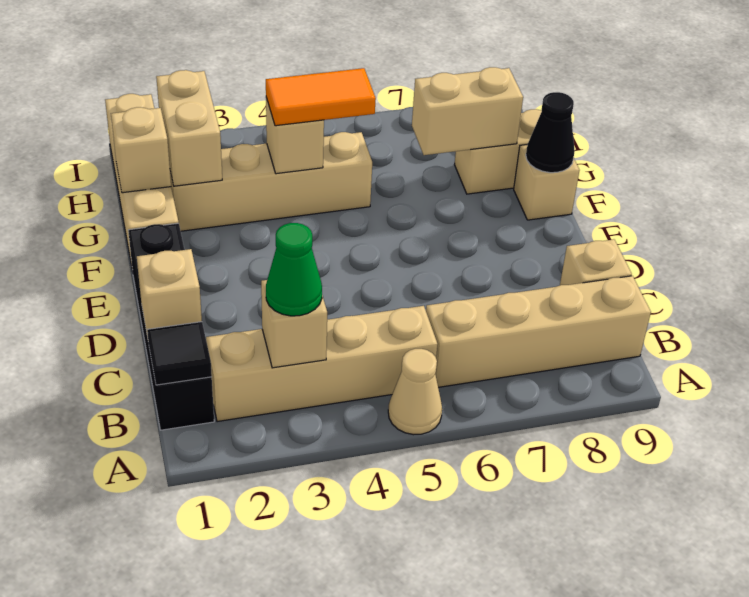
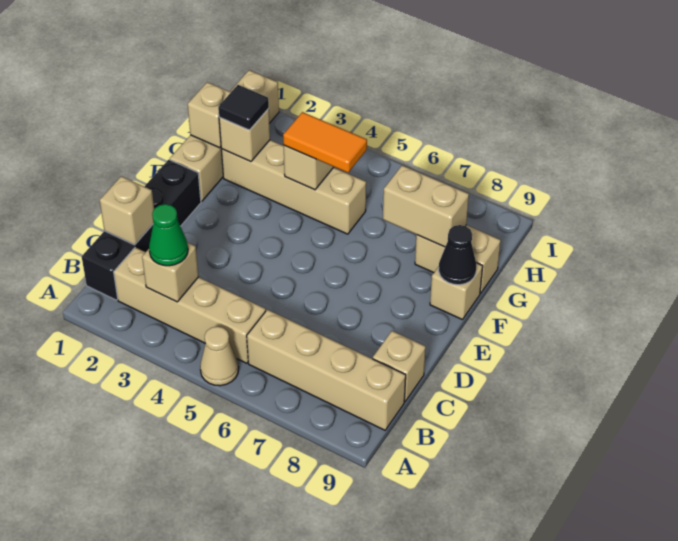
black tile B1 level 2 -> black tile G2 level 3
tan brick G2:H2 level 2 -> tan brick G2 level 2

